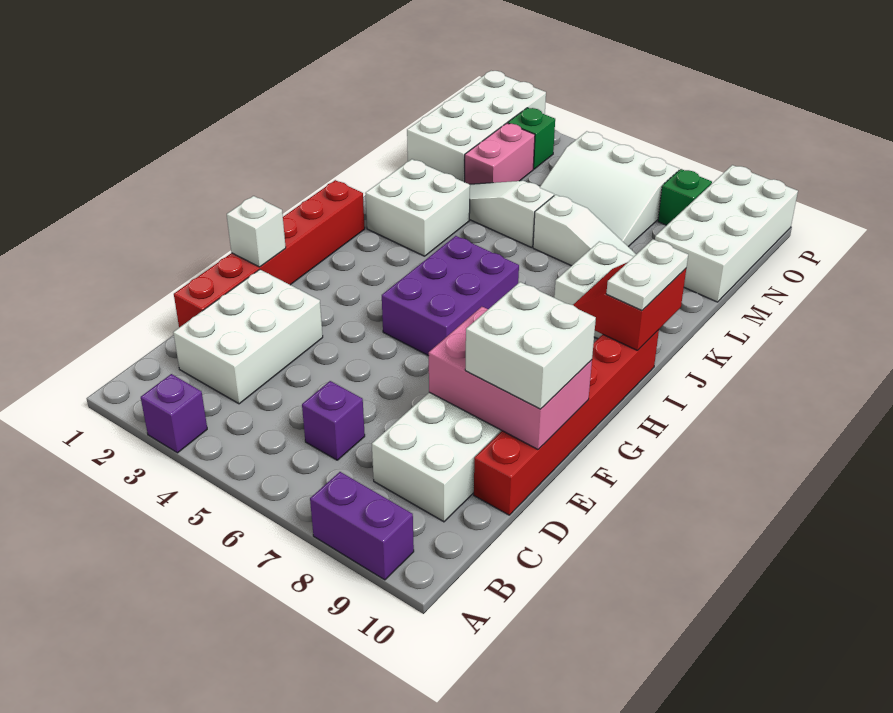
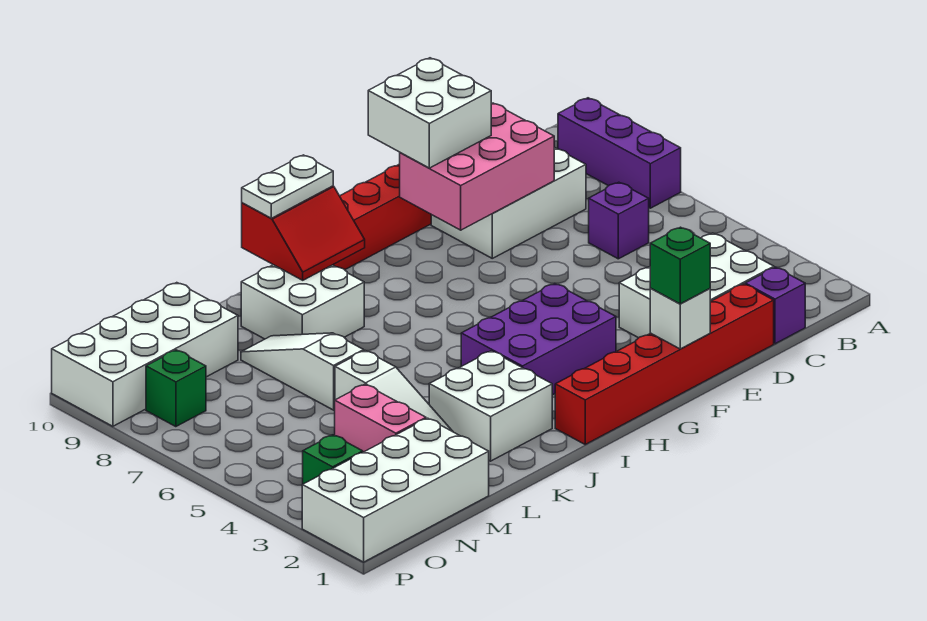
purple brick A3 level 1 -> purple brick C1 level 1
purple brick A8:A9 level 1 -> purple brick A7:A9 level 1
pink brick E8:F10 level 2 -> pink brick D8:F9 level 2
none -> green brick F1 level 3
purple brick G5:I6 level 1 -> purple brick G3:I4 level 1
pink brick M3:N3 level 1 -> pink brick M3:M4 level 1
white slope M5:O7 level 1 top O -> none

